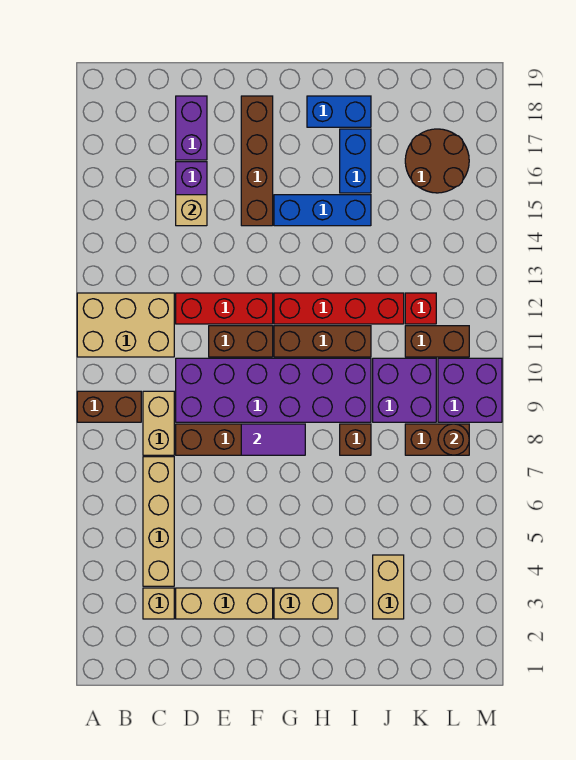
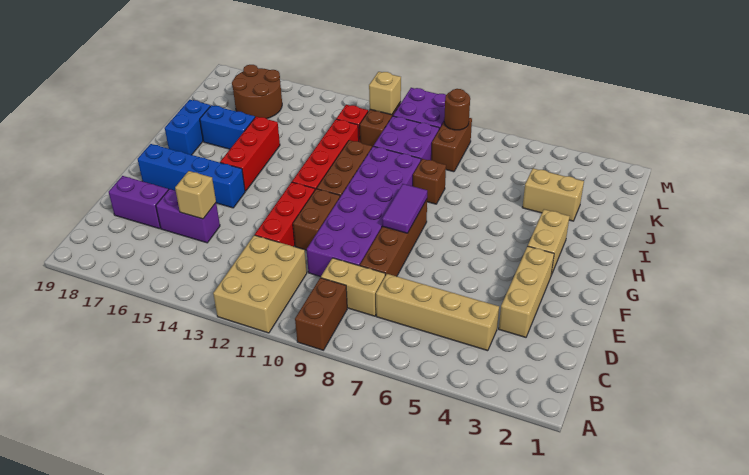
tan brick C3 level 1 -> tan brick L11 level 2
brown brick F15:F18 level 1 -> blue brick F15:F18 level 1
blue brick G15:I15 level 1 -> red brick G15:I15 level 1

